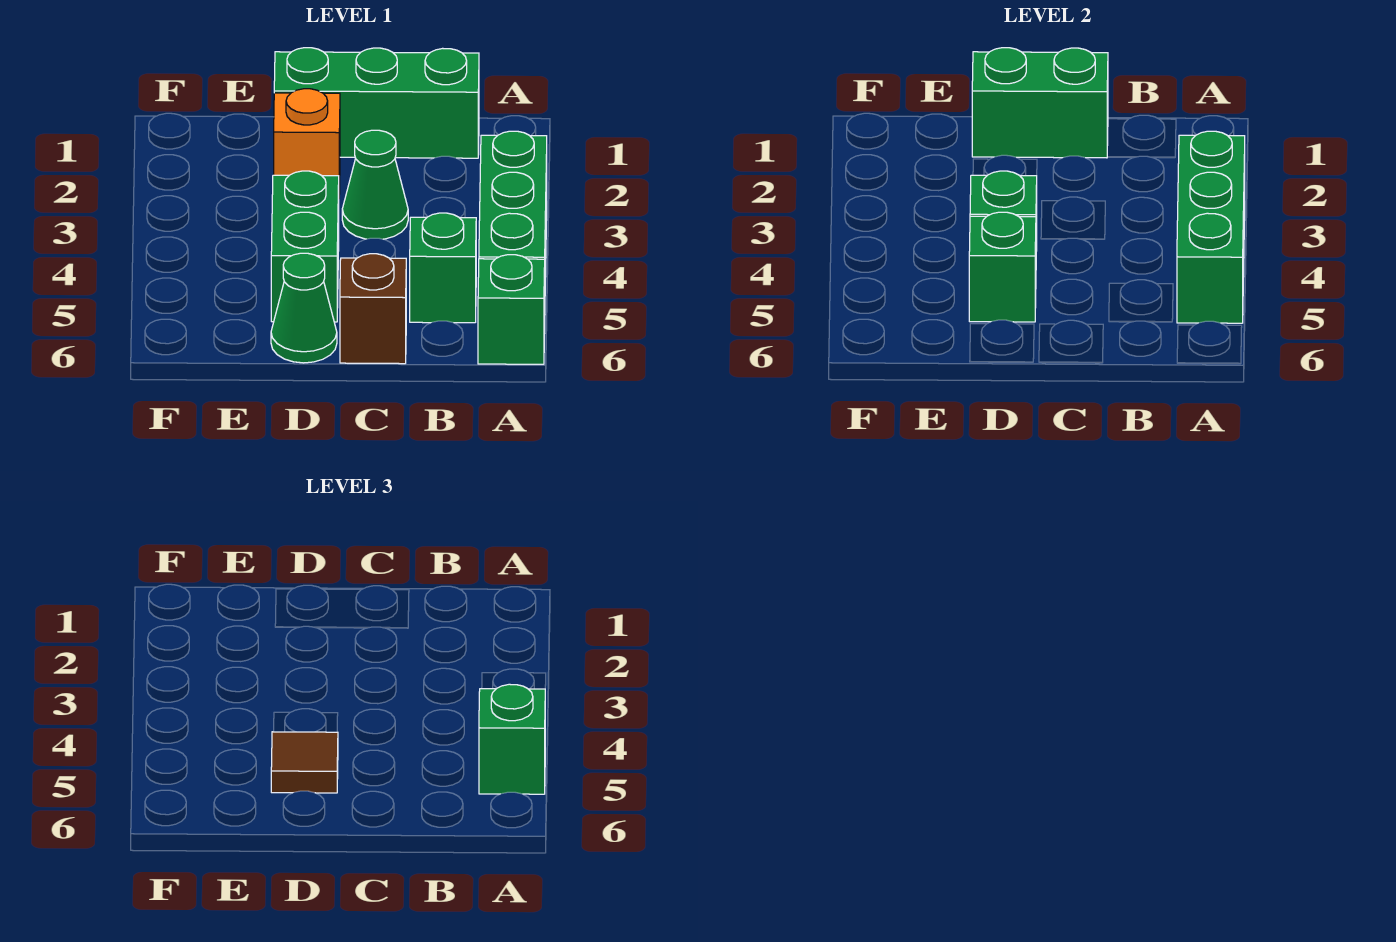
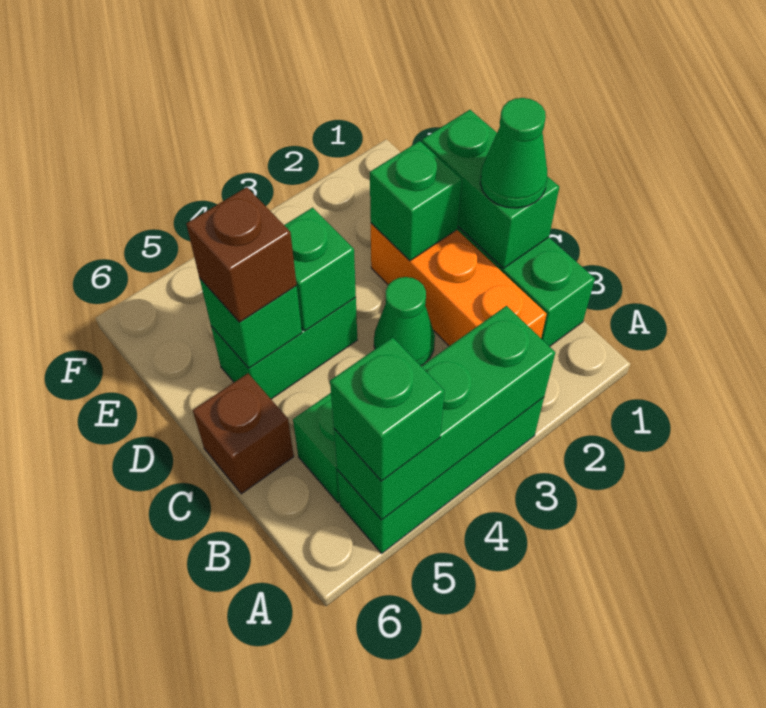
green brick A6 level 1 -> green brick D2 level 2
orange brick D2 level 1 -> orange brick B2:D2 level 1
brown tile D5 level 3 -> brown brick D5 level 3
green cone D6 level 1 -> green cone C1 level 3

